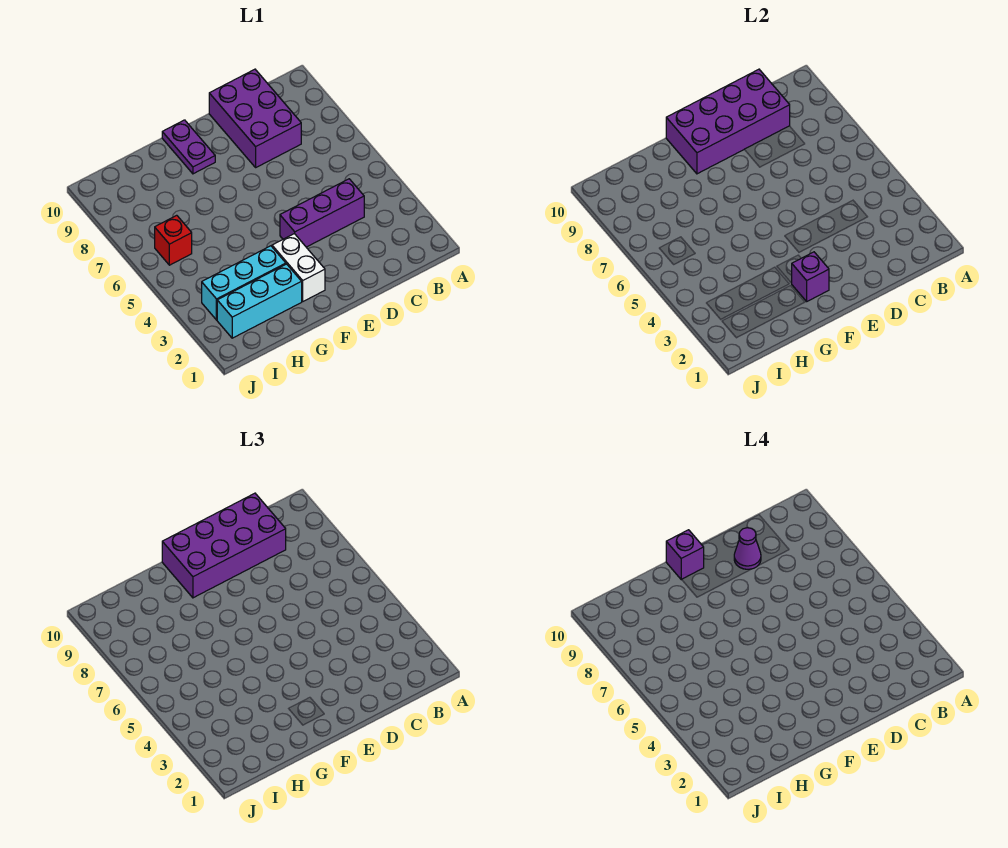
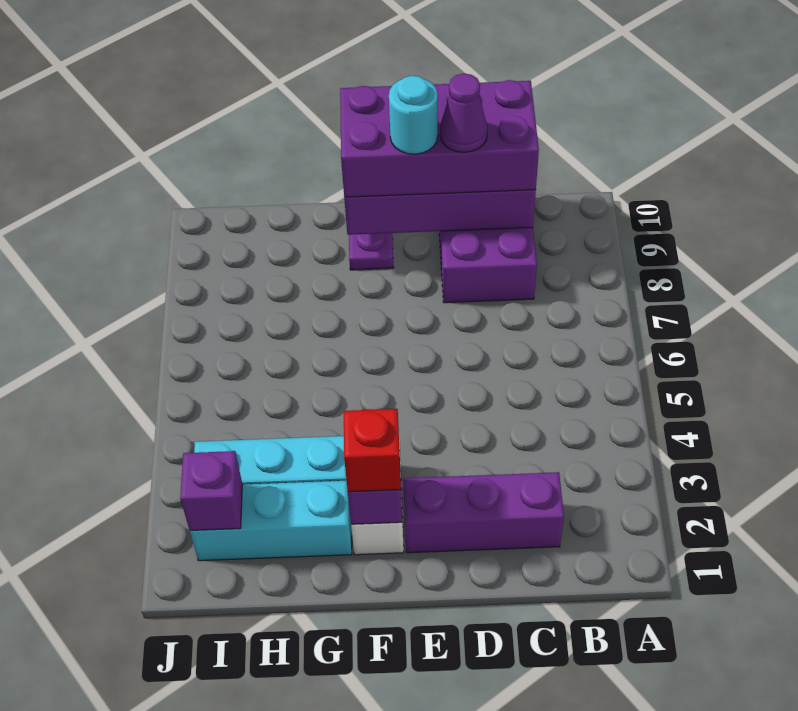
purple brick C4:E4 level 1 -> purple brick C2:E2 level 1
none -> cyan round brick E9 level 4
purple brick F10 level 4 -> purple brick I2 level 2
red brick I6 level 1 -> red brick F2 level 3

